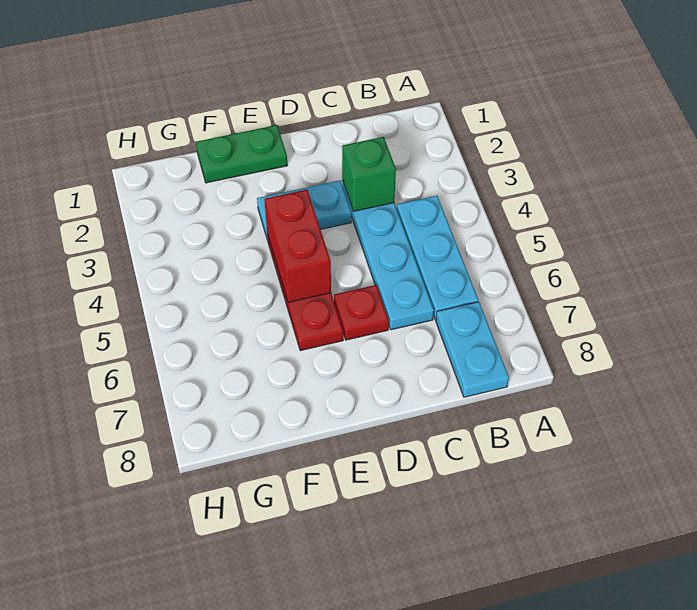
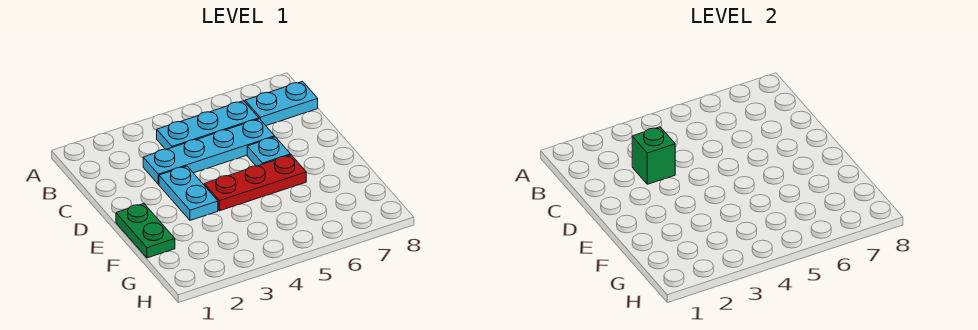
red plate D6 level 1 -> cyan plate D6 level 1
red brick E4:E5 level 2 -> none

